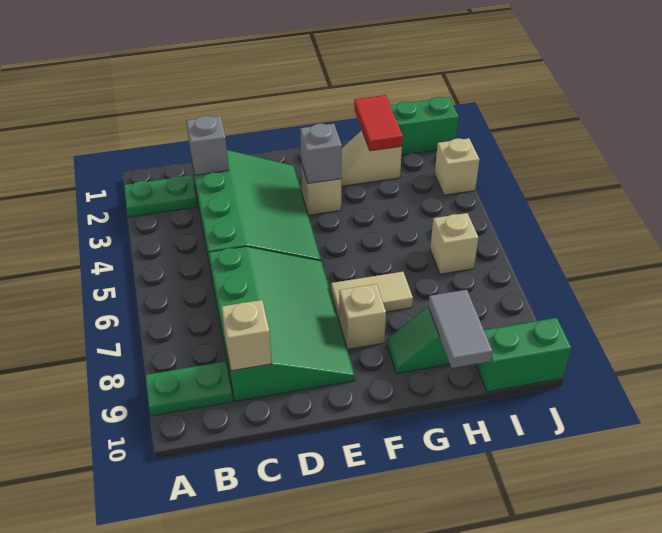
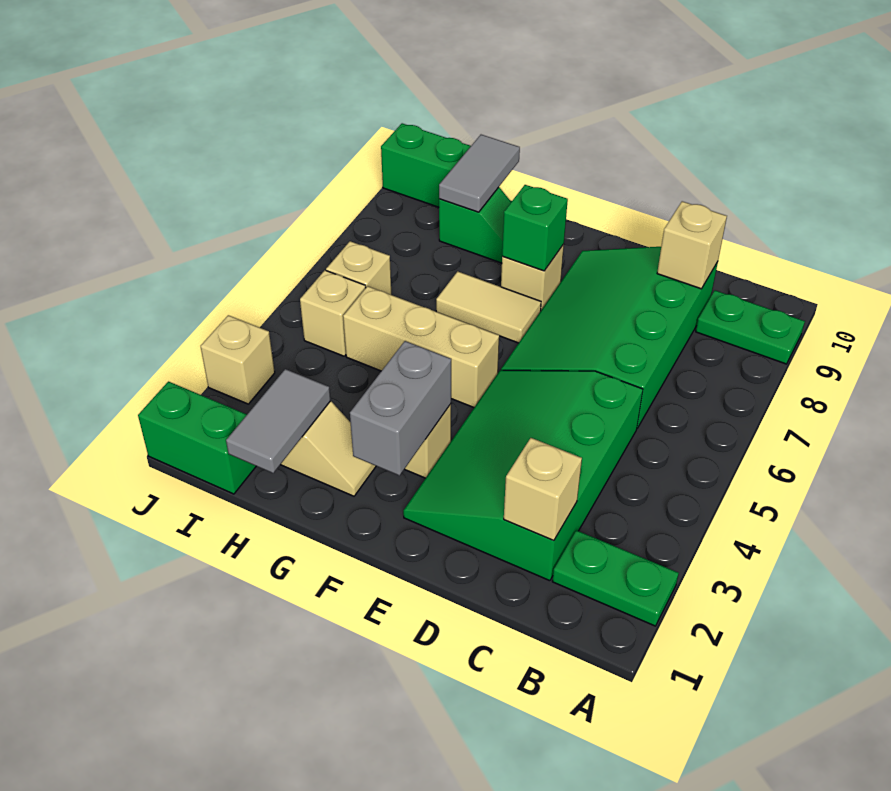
grey brick C2 level 2 -> tan brick C2 level 2
grey brick F3 level 2 -> grey brick F2:F3 level 2
none -> tan brick F5:H5 level 1
none -> green brick F8 level 2
red tile H1:H2 level 2 -> grey tile H1:H2 level 2
none -> tan brick I5 level 1

